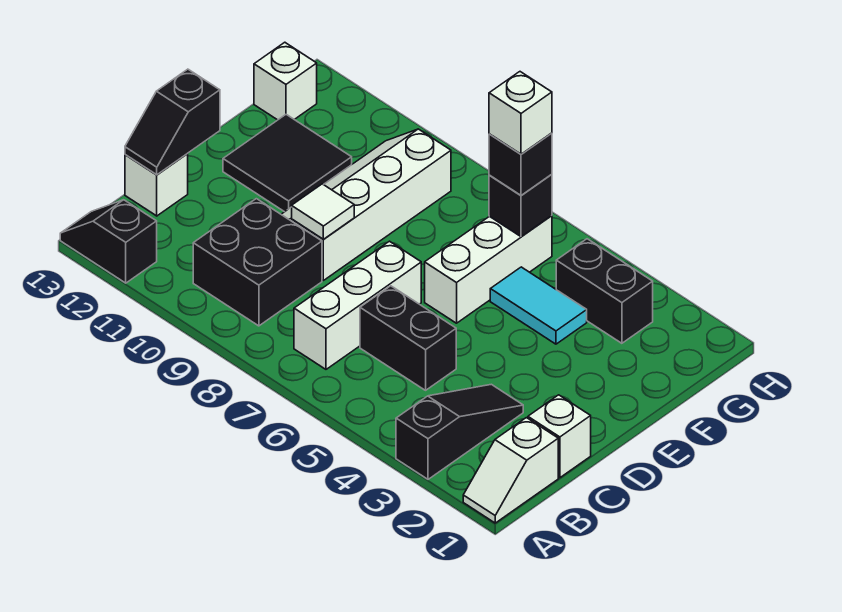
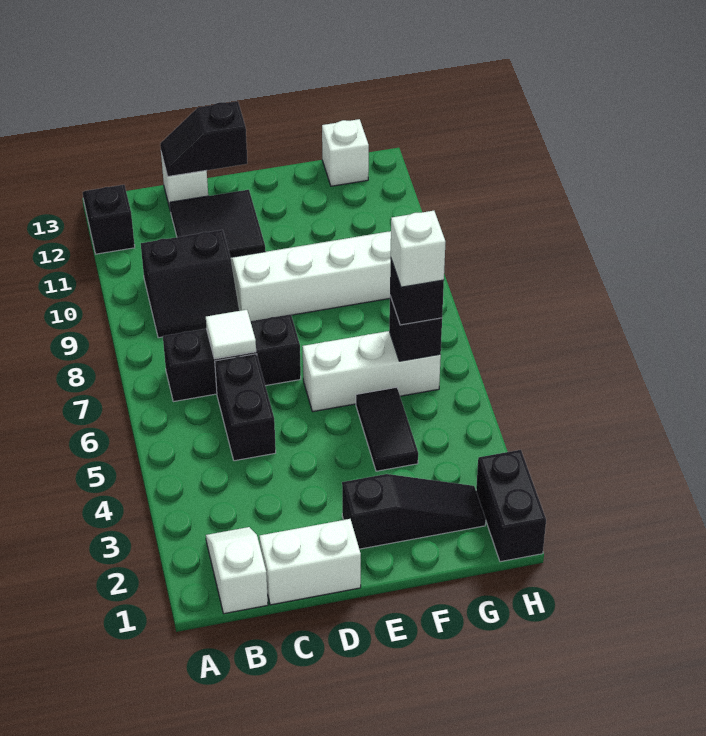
white slope A1:B1 level 1 top B -> white slope B1:B2 level 1 top 1
black slope A3:C3 level 1 top A -> black slope E2:G2 level 1 top E
white brick B7:D7 level 1 -> black brick B7:D7 level 1
black brick B9:C10 level 1 -> black slope B9:C10 level 1 top 10
white brick C1 level 1 -> white brick C1:D1 level 1
white tile D9 level 2 -> white tile C7 level 2
black tile E11:F12 level 1 -> black tile C11:D12 level 1
cyan tile F4:F5 level 1 -> black tile F4:F5 level 1
black brick G3:G4 level 1 -> black brick H1:H2 level 1

